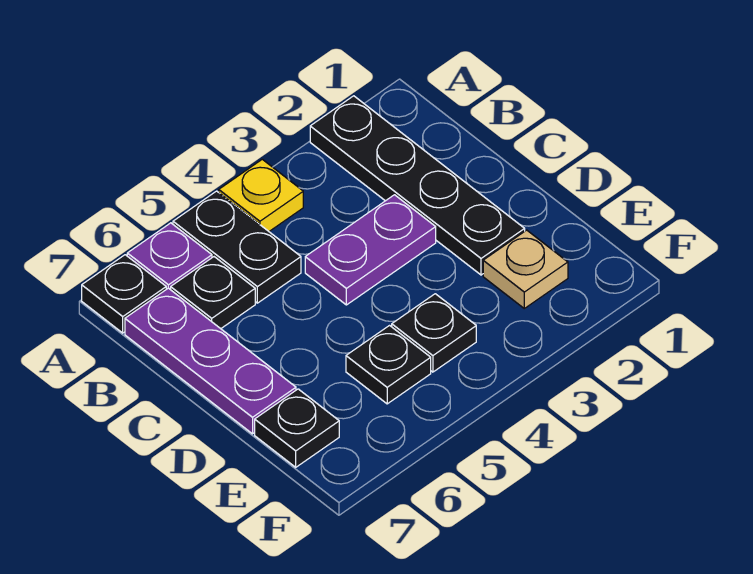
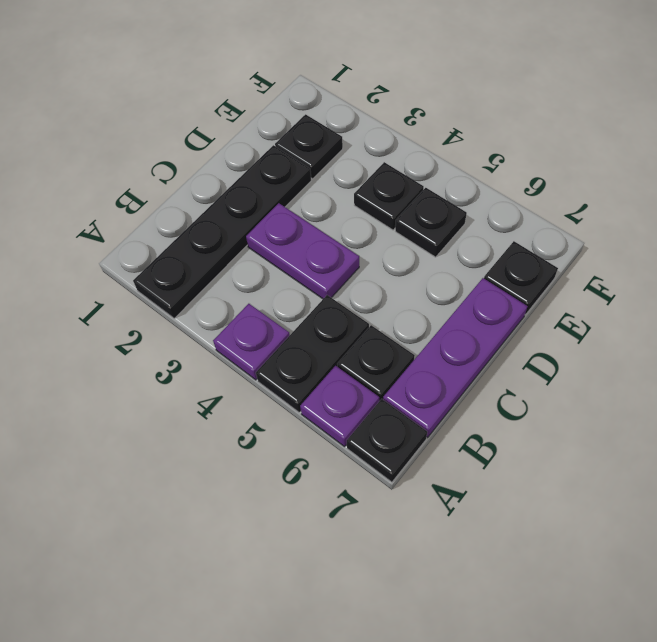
yellow plate A4 level 1 -> purple plate A4 level 1
tan plate E2 level 1 -> black plate E2 level 1

